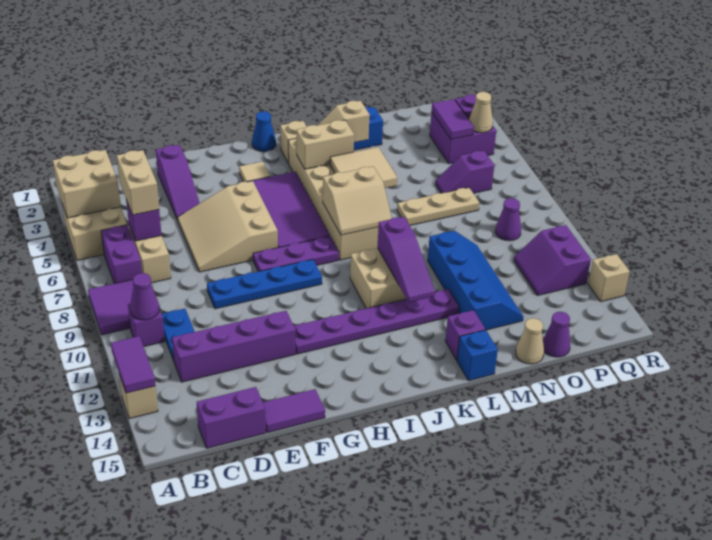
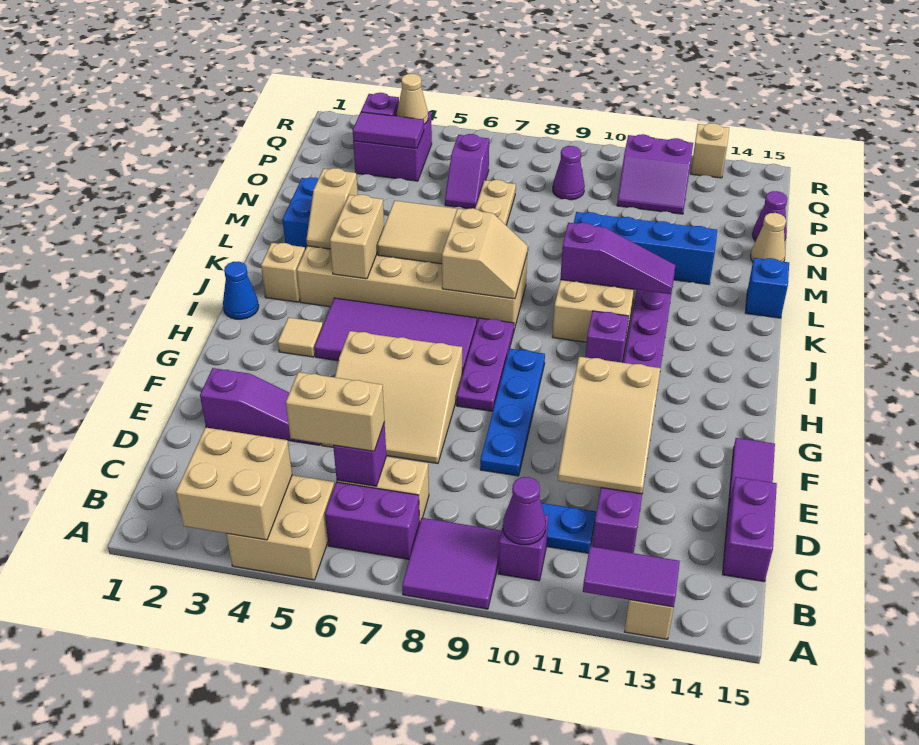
none -> tan slope D11:F12 level 2 top F
purple brick L14 level 1 -> purple brick I11 level 1

